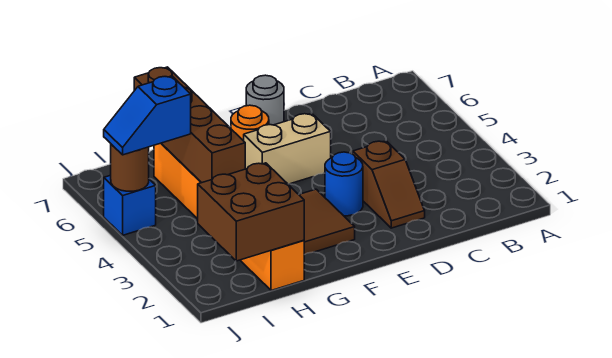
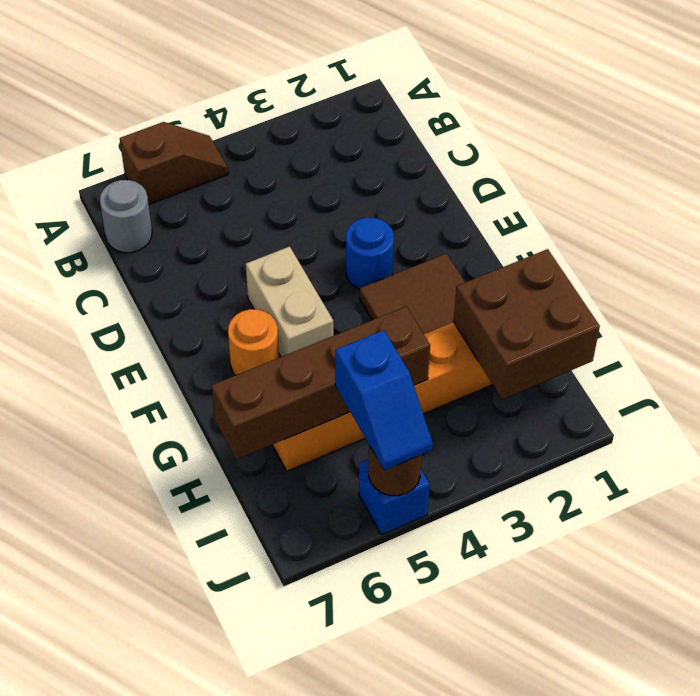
brown slope D2:D3 level 1 top 3 -> brown slope A5:A6 level 1 top 6
grey round brick E7 level 1 -> grey round brick B7 level 1

